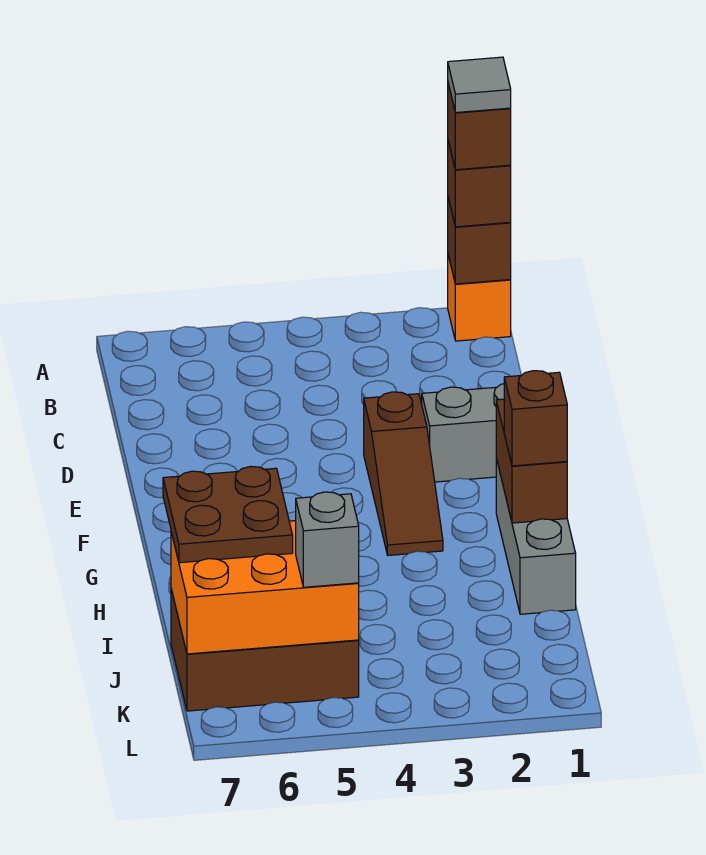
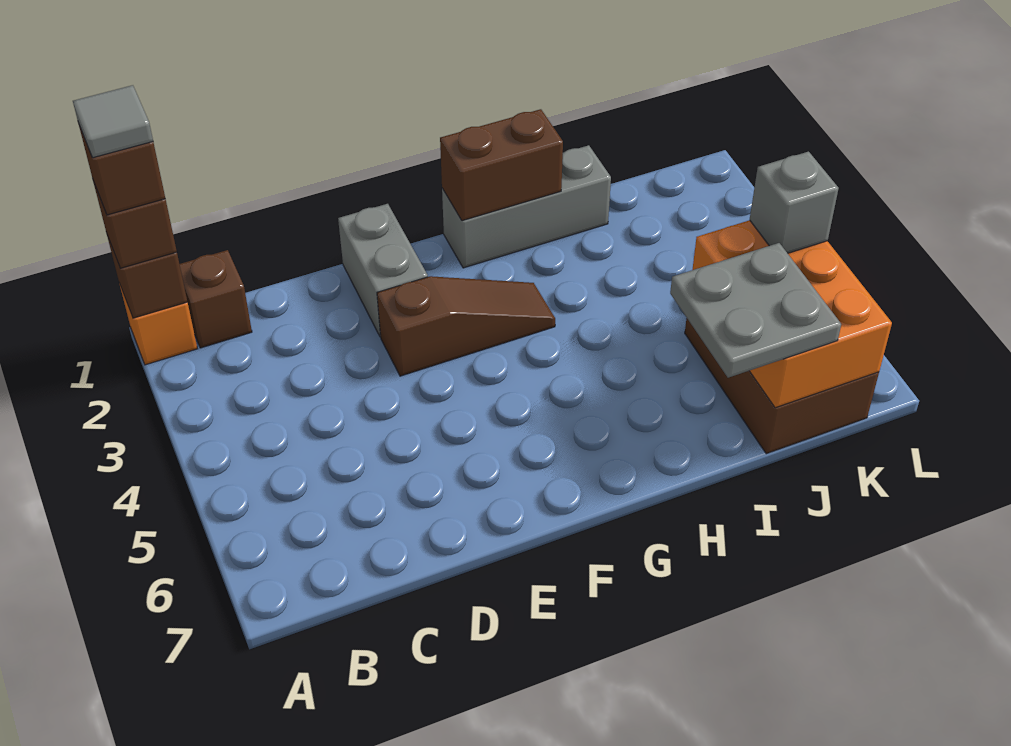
brown brick H1 level 3 -> brown brick B1 level 1
brown plate I6:J7 level 3 -> grey plate I6:J7 level 3

